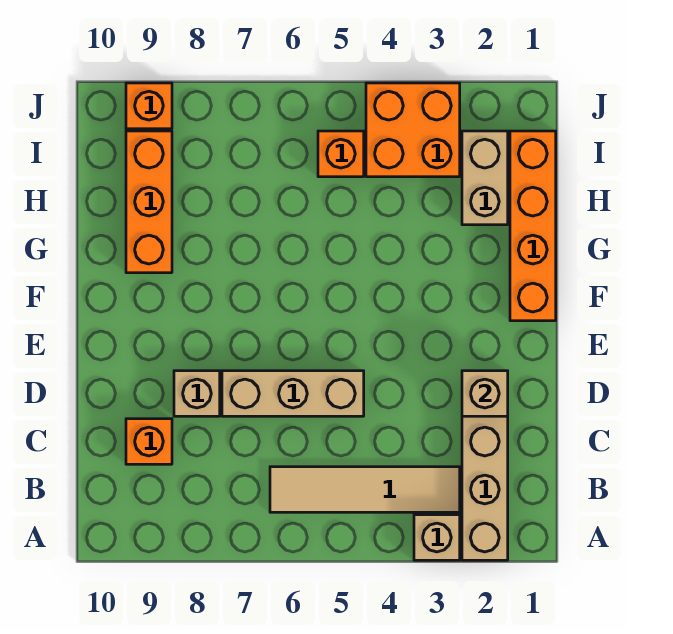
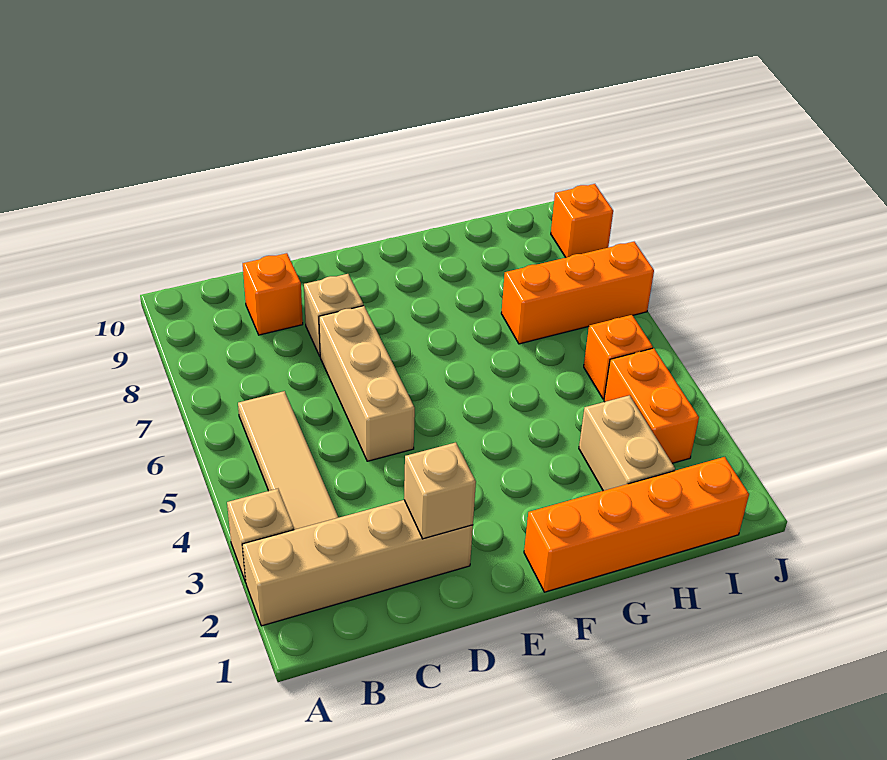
orange brick G9:I9 level 1 -> orange brick H7:J7 level 1
tan brick H2:I2 level 1 -> tan brick H2:H3 level 1
orange brick I3:J4 level 1 -> orange brick I3:I4 level 1

